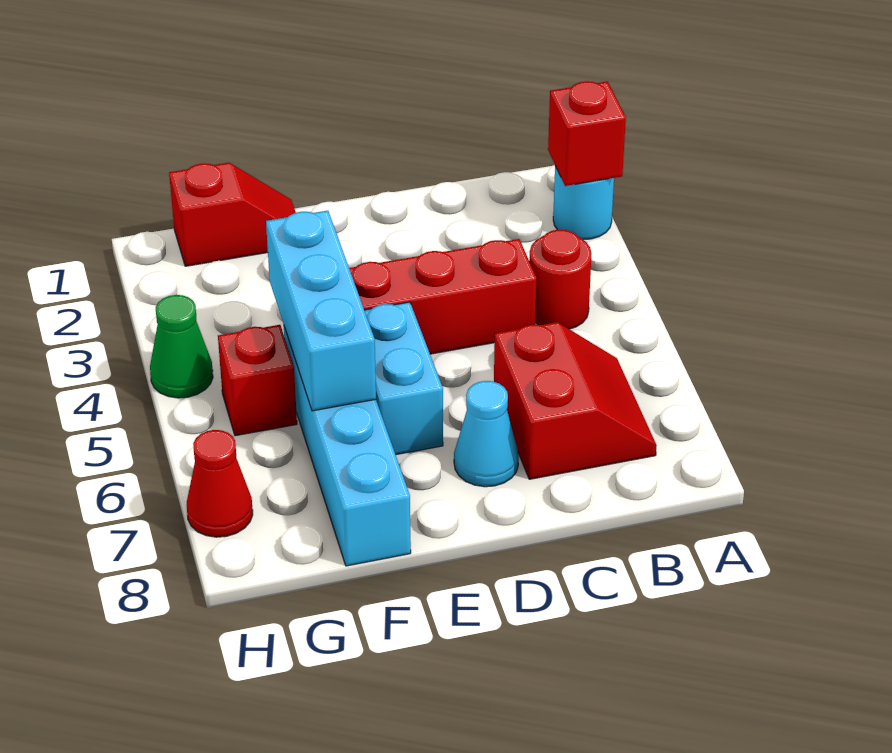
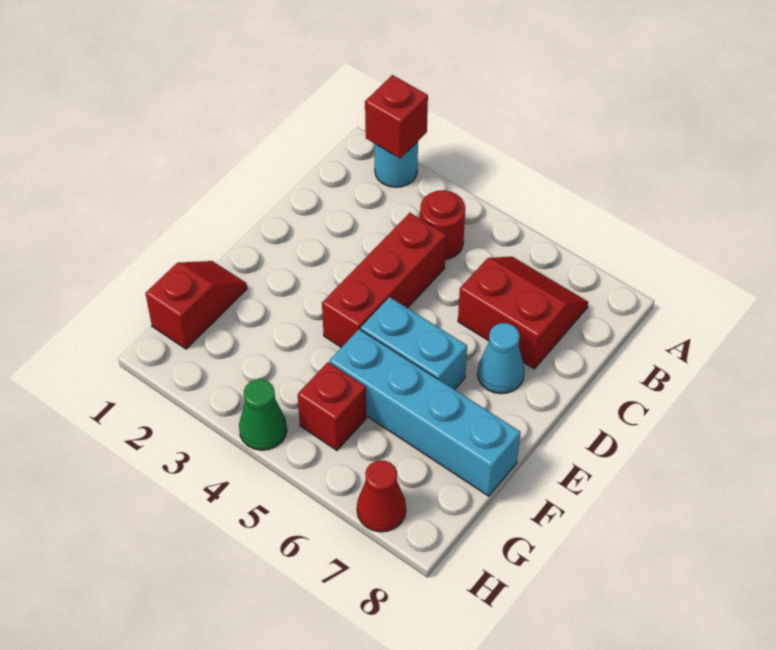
cyan brick F4:F6 level 2 -> none

